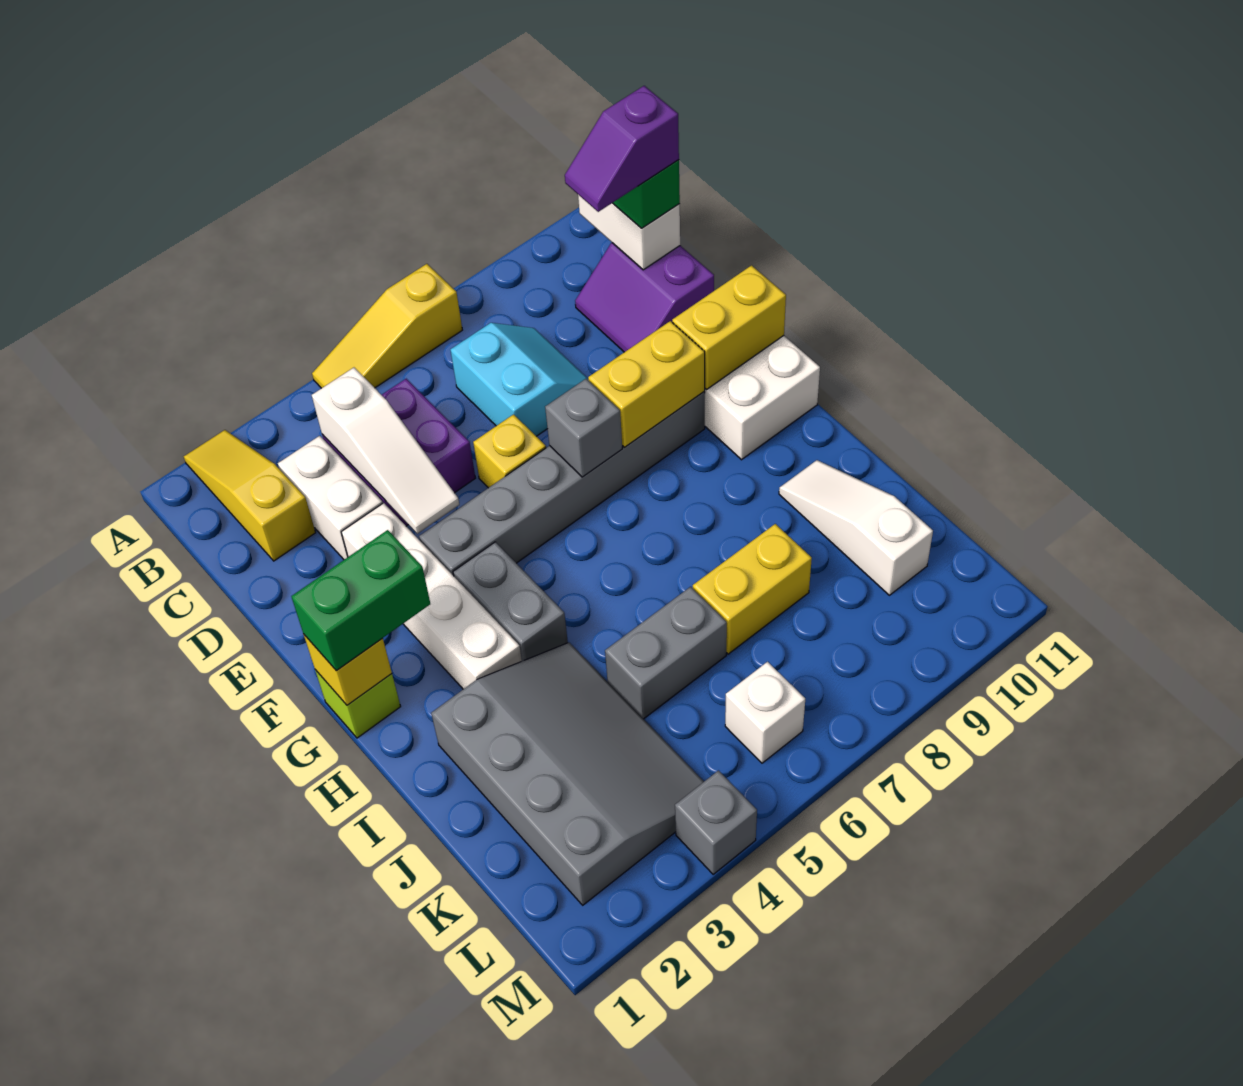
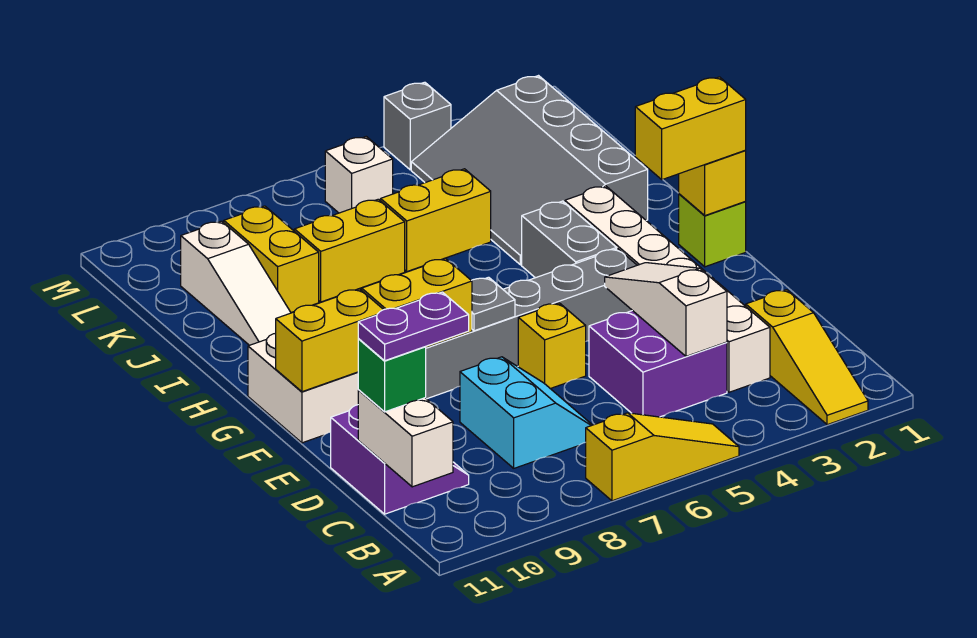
cyan slope C7:D8 level 1 top 7 -> cyan slope C7:D8 level 1 top 8
purple slope C10:C11 level 4 top 11 -> purple plate C10:C11 level 4
grey brick F7 level 2 -> grey plate F7 level 2
green brick G1:G2 level 3 -> yellow brick G1:G2 level 3
grey brick J5:J6 level 1 -> yellow brick J5:J6 level 1
none -> yellow brick J9:K9 level 1

